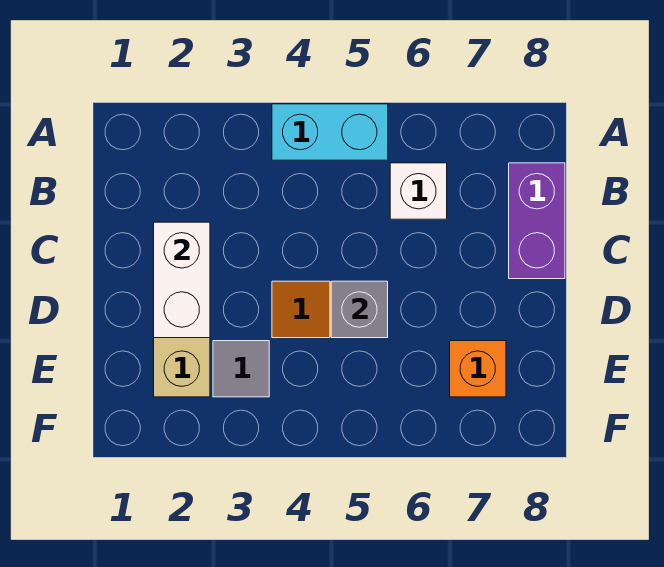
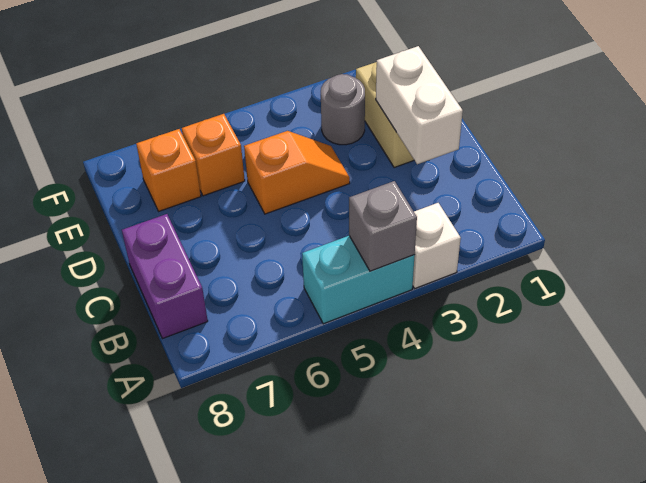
white brick B6 level 1 -> white brick A3 level 1
grey brick D5 level 2 -> grey brick A4 level 2
grey tile E3 level 1 -> grey round brick E3 level 1
none -> orange brick E6 level 1

